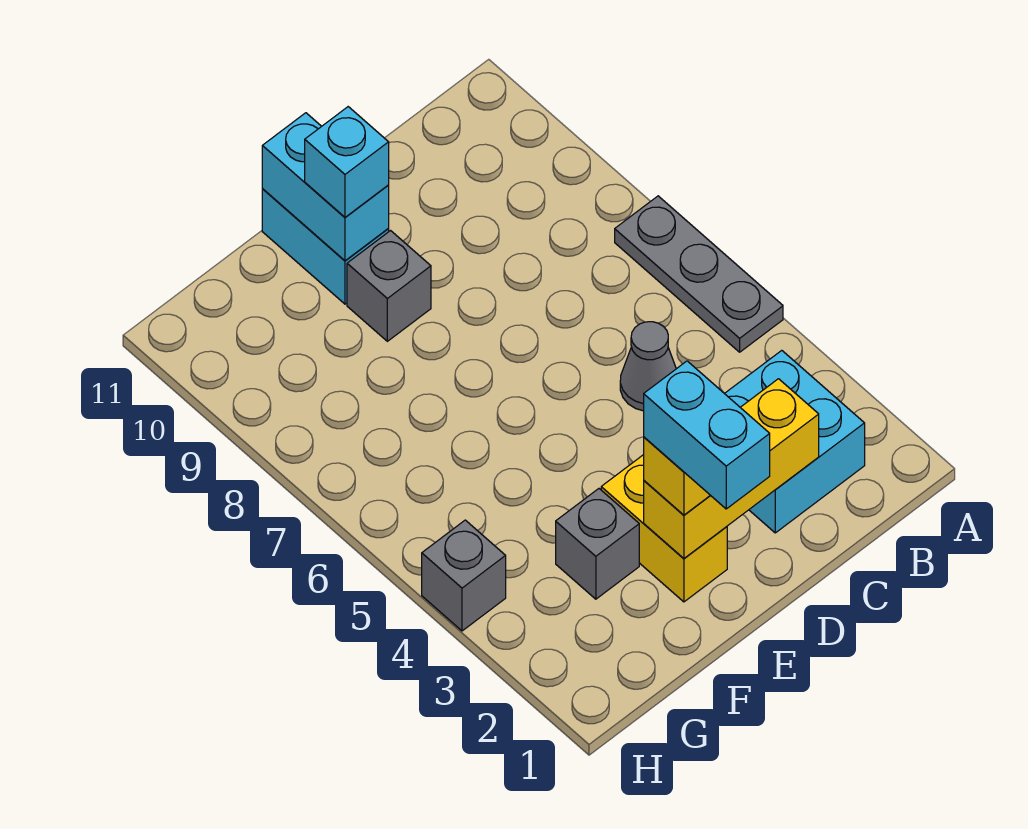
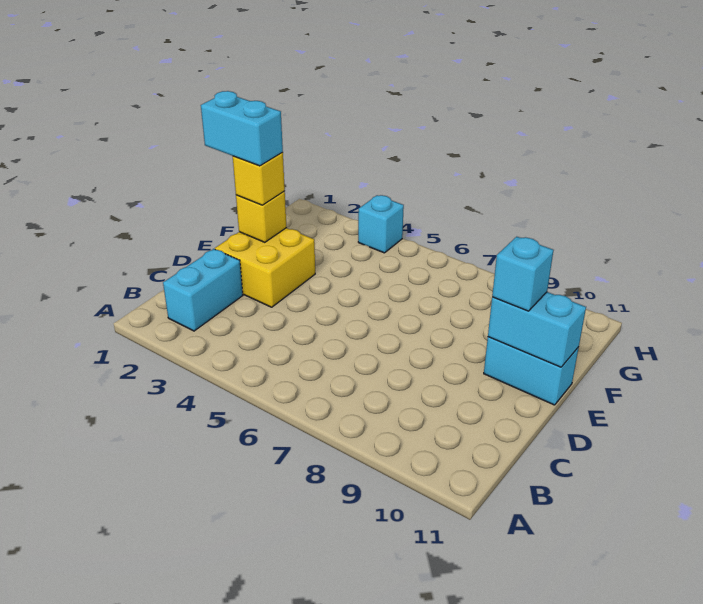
grey plate A5:A7 level 1 -> none
cyan brick B2:C3 level 1 -> cyan brick B2:C2 level 1
yellow brick C2:E2 level 2 -> yellow brick E2 level 2
grey cone C5 level 1 -> none
yellow brick E2:E3 level 1 -> yellow brick D2:E3 level 1
grey brick E9 level 1 -> none
grey brick F3 level 1 -> none
grey brick H4 level 1 -> cyan brick H4 level 1

